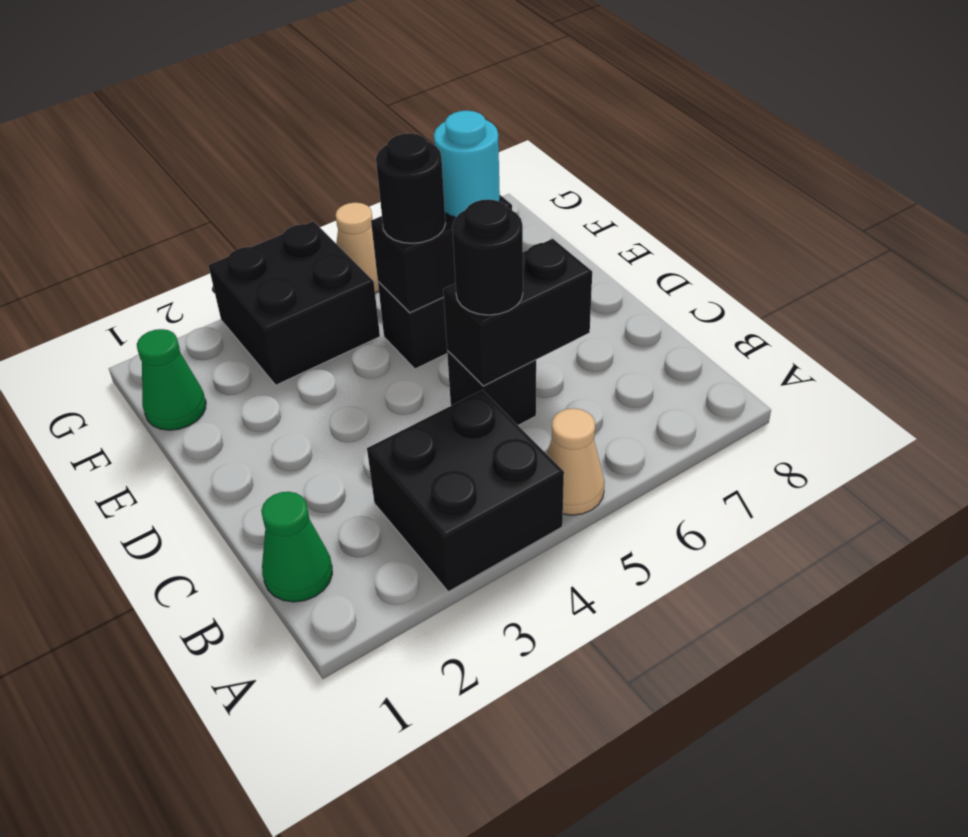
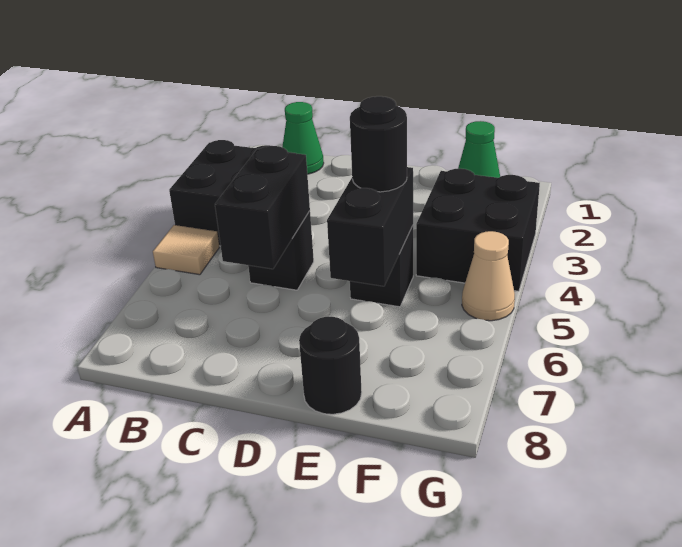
tan cone A5 level 1 -> tan tile A5 level 1
black round brick C5 level 3 -> black round brick E8 level 1
cyan round brick E6 level 3 -> none

